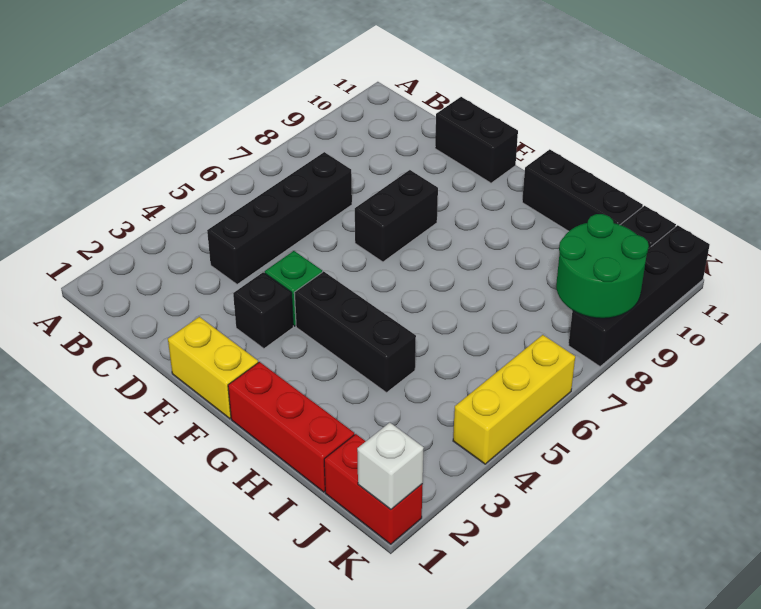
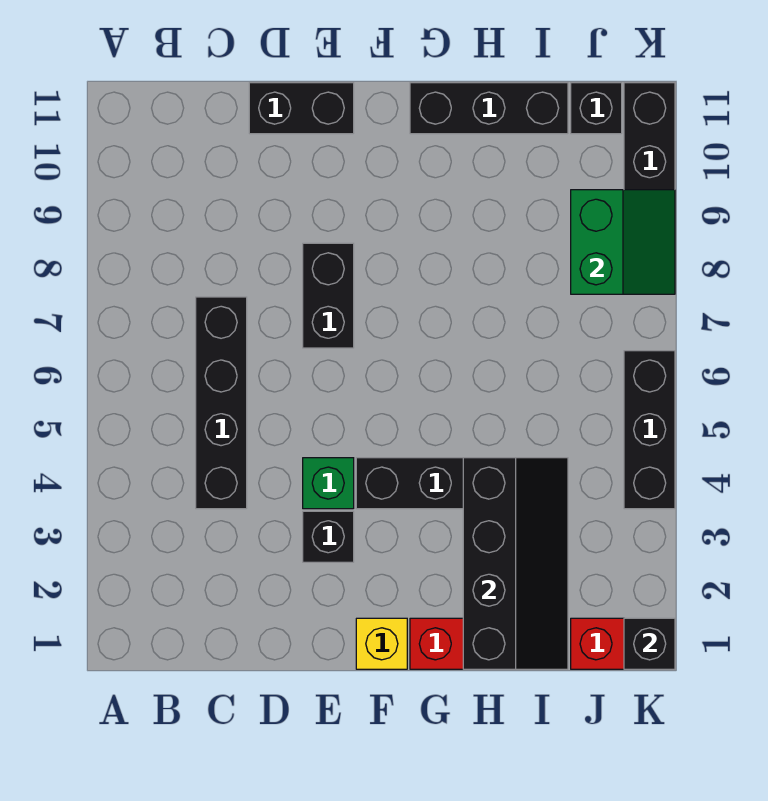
yellow brick E1:F1 level 1 -> yellow brick F1 level 1
none -> black slope H1:I4 level 2 top H
green round brick J8:K9 level 2 -> green slope J8:K9 level 2 top J
white brick K1 level 2 -> black brick K1 level 2
yellow brick K4:K6 level 1 -> black brick K4:K6 level 1

